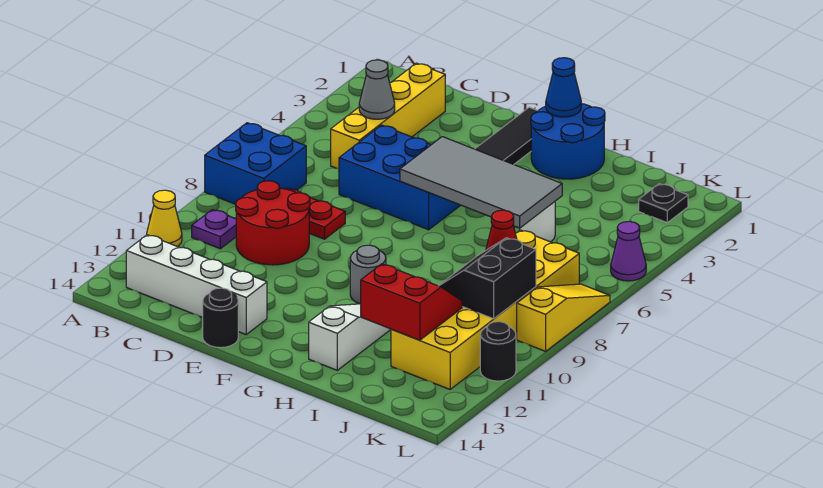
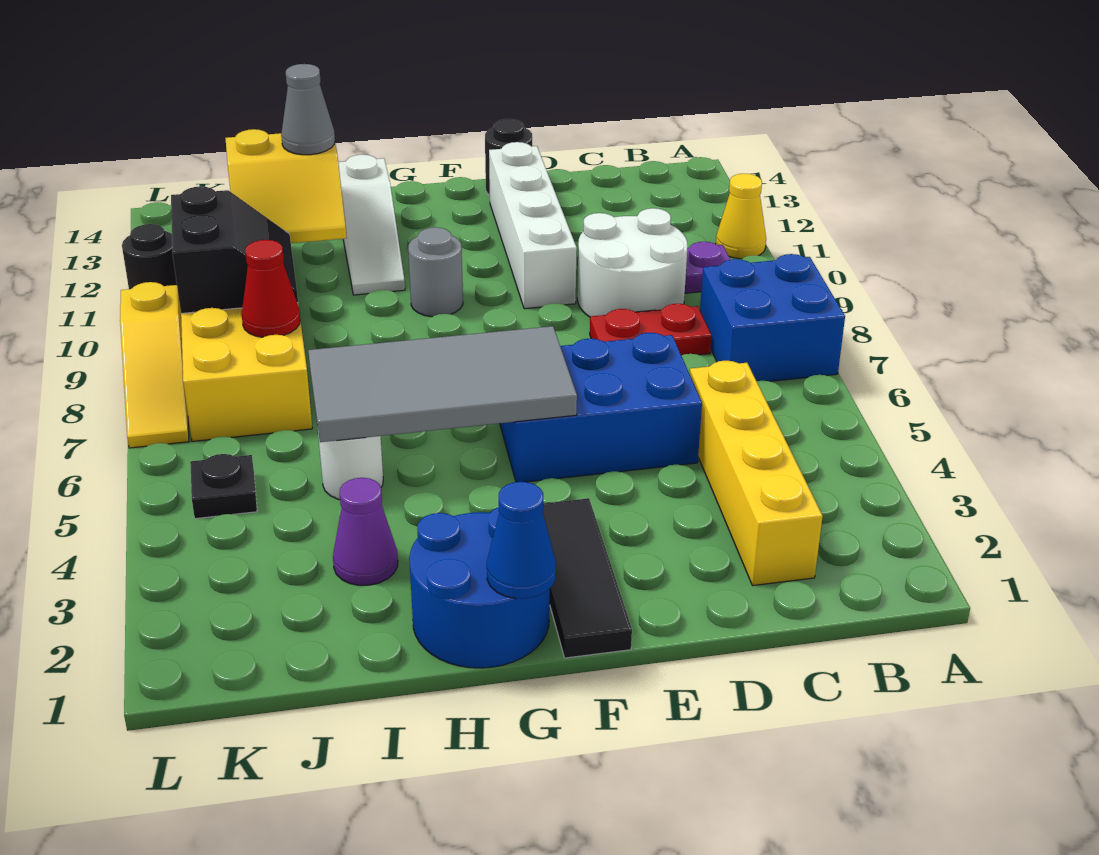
white brick B13:E13 level 1 -> white brick E10:E13 level 1
grey cone C4 level 2 -> grey cone I12 level 3
red round brick C9:D10 level 1 -> white round brick C9:D10 level 1
red slope I11:J12 level 2 top 12 -> yellow slope I11:J12 level 2 top 12
black plate K2 level 1 -> black plate K5 level 1
purple cone L5 level 1 -> purple cone I3 level 1

